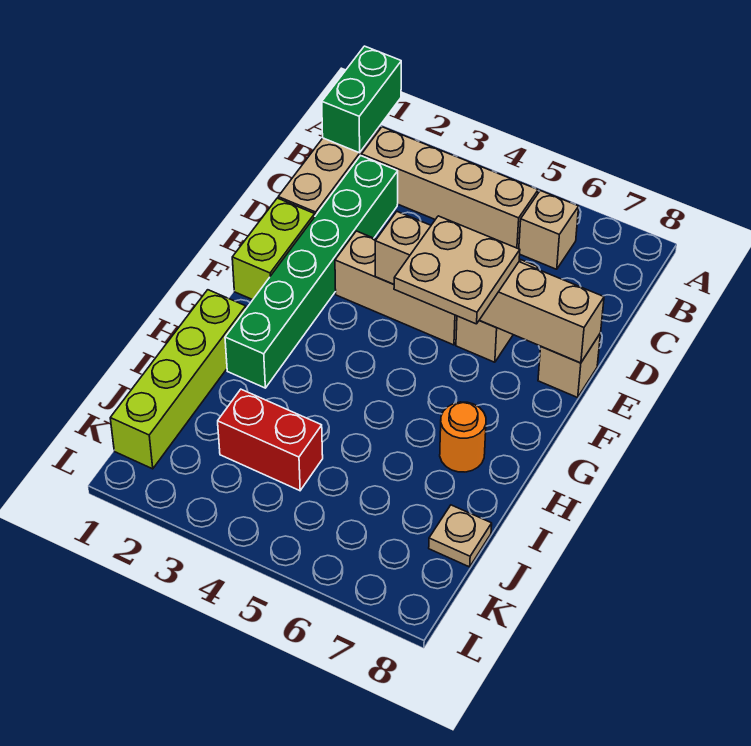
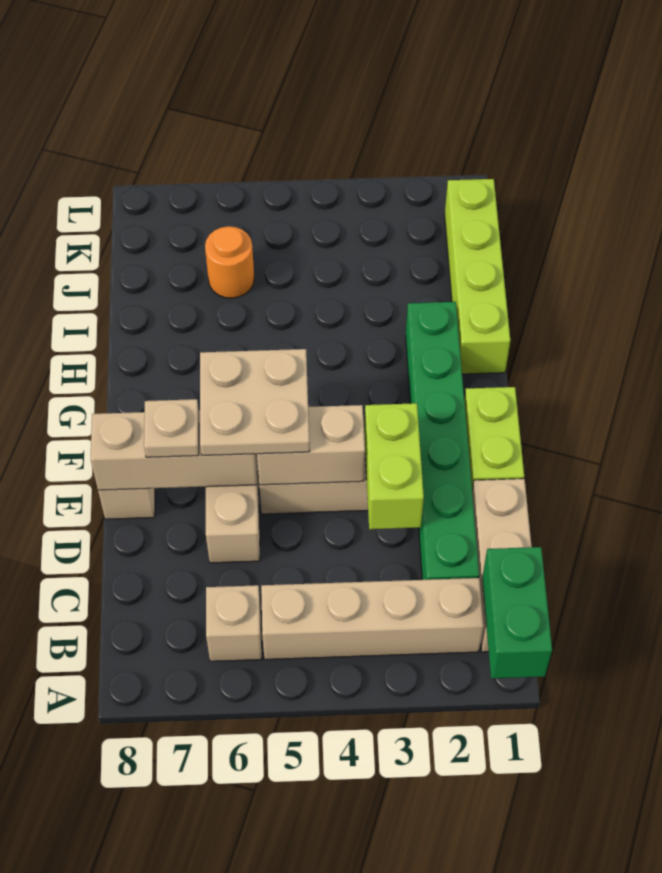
none -> lime brick D3:E3 level 2
orange round brick H7 level 1 -> orange round brick J6 level 1
red brick J3:J4 level 1 -> none
tan plate J8 level 1 -> tan plate E7 level 3

